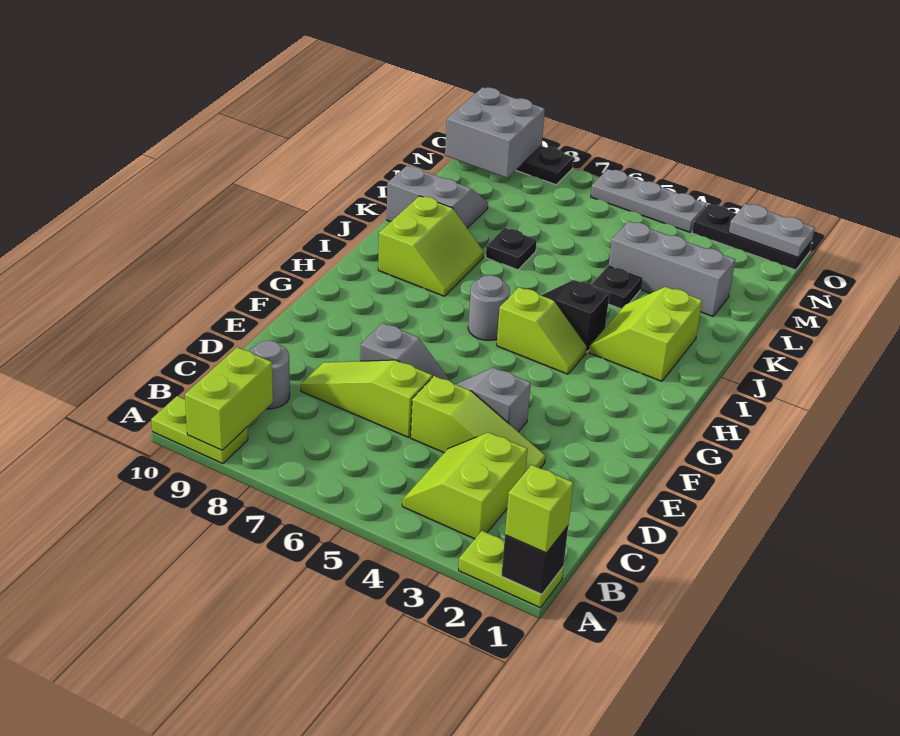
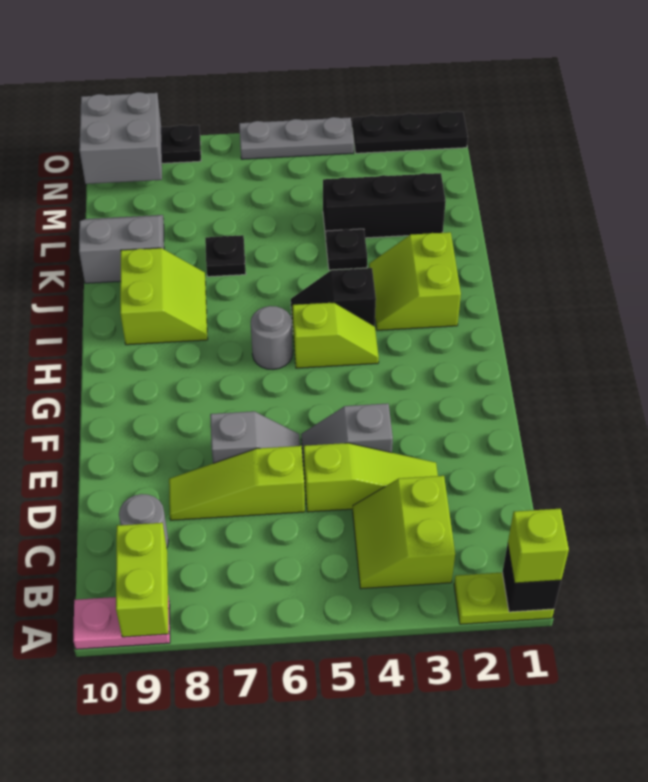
lime plate A9:A10 level 1 -> pink plate A9:A10 level 1
grey brick L2:L4 level 1 -> black brick L2:L4 level 1
grey plate O1:O2 level 2 -> none

